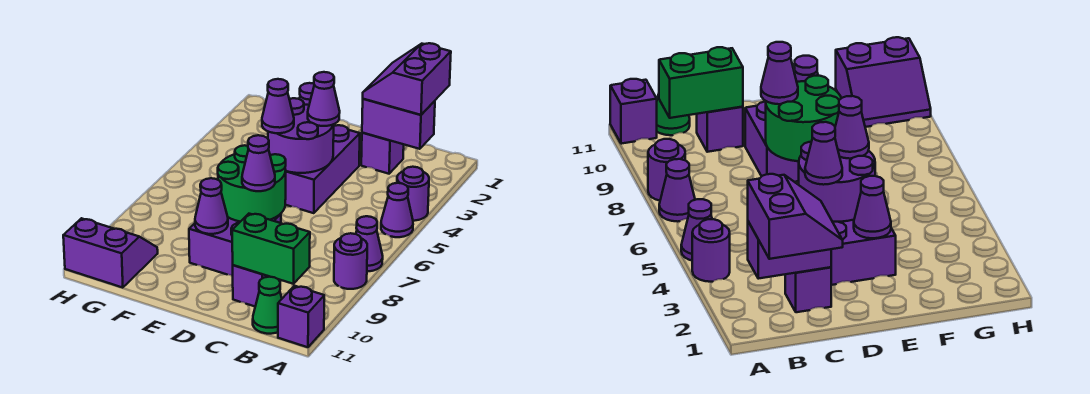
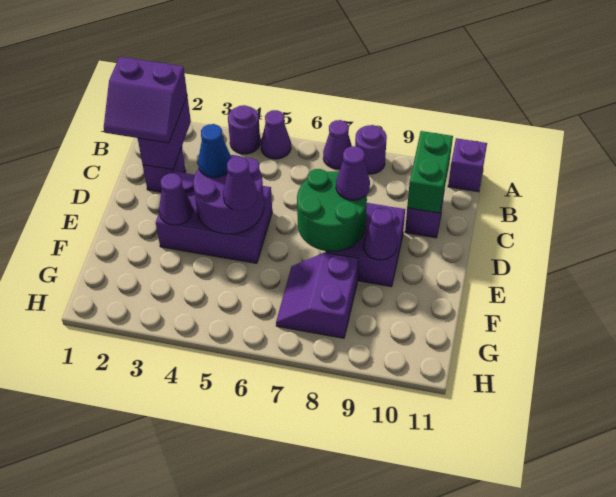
green cone B11 level 1 -> none
purple cone D4 level 3 -> blue cone D4 level 3
purple slope G10:H11 level 1 top 11 -> purple slope F7:G8 level 1 top 8

